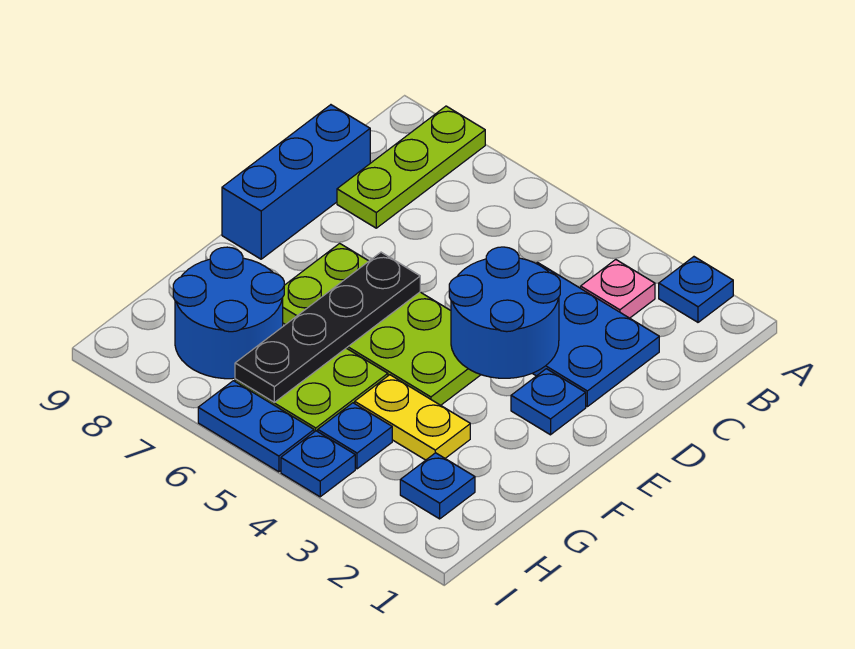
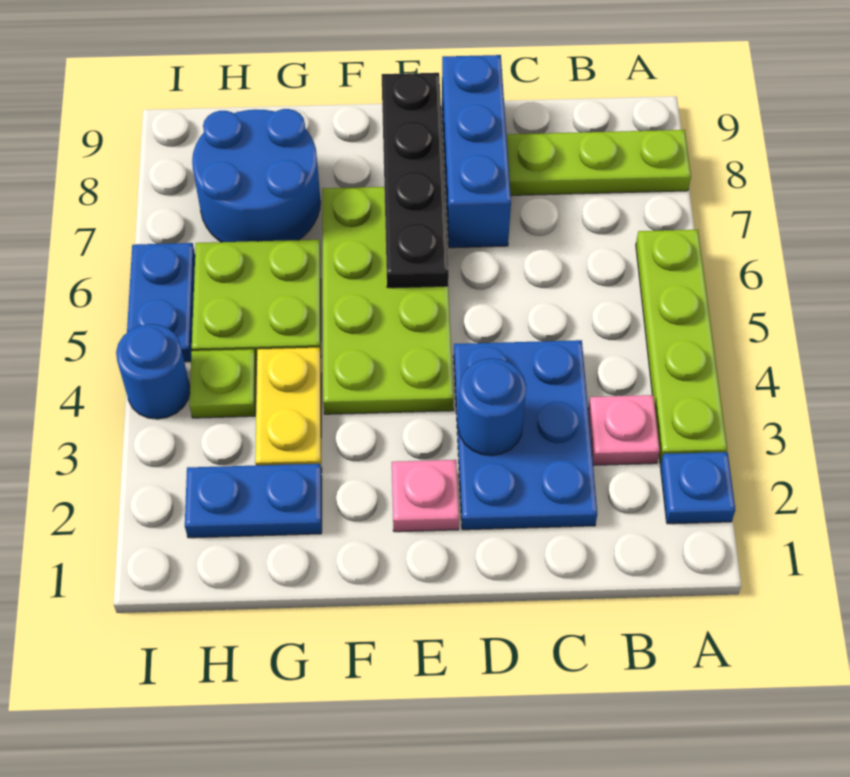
none -> lime plate A3:A6 level 1
blue brick C9:E9 level 1 -> blue brick D7:D9 level 1
blue round brick D3:E4 level 2 -> blue round brick D3 level 2
blue plate E2 level 1 -> pink plate E2 level 1
black plate E6:H6 level 2 -> black plate E6:E9 level 2
blue plate H2 level 1 -> blue plate G2:H2 level 1
blue plate H4 level 1 -> lime plate H4 level 1
blue plate I4 level 1 -> blue round brick I4 level 1

